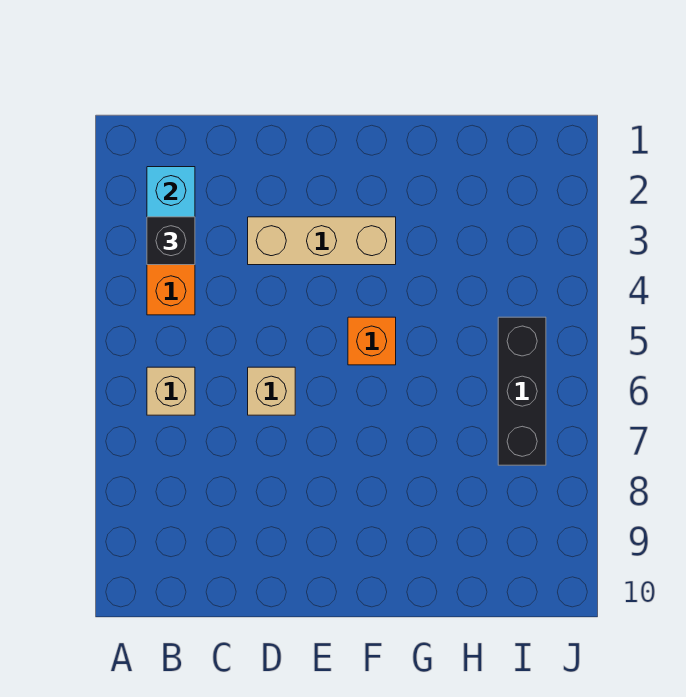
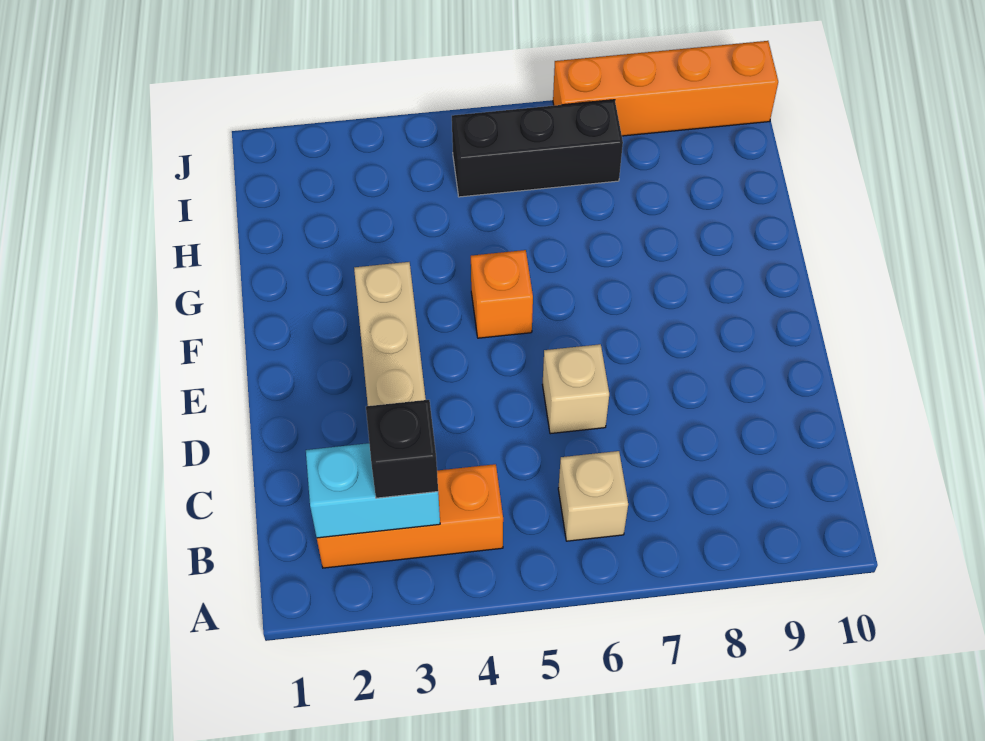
none -> orange brick J7:J10 level 1

